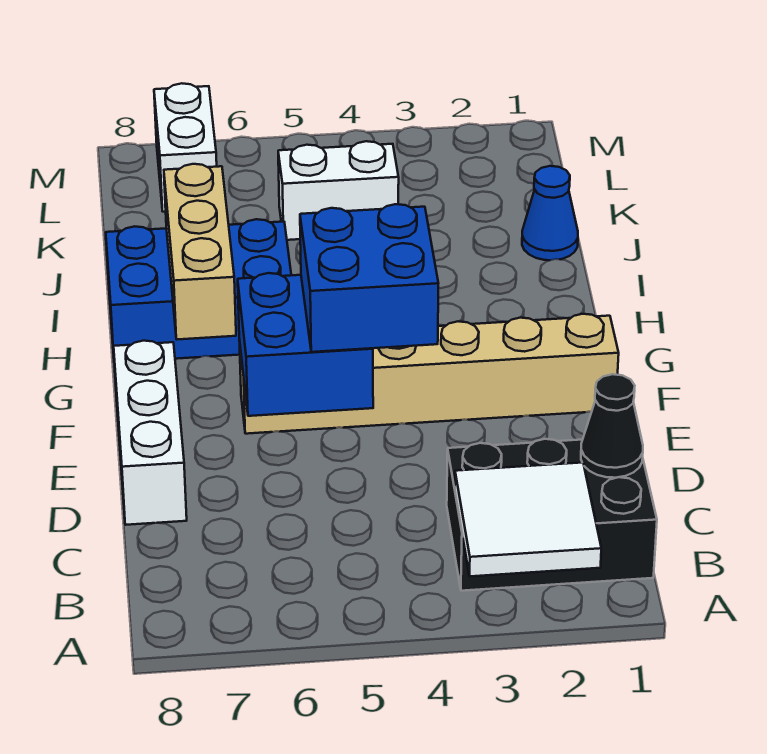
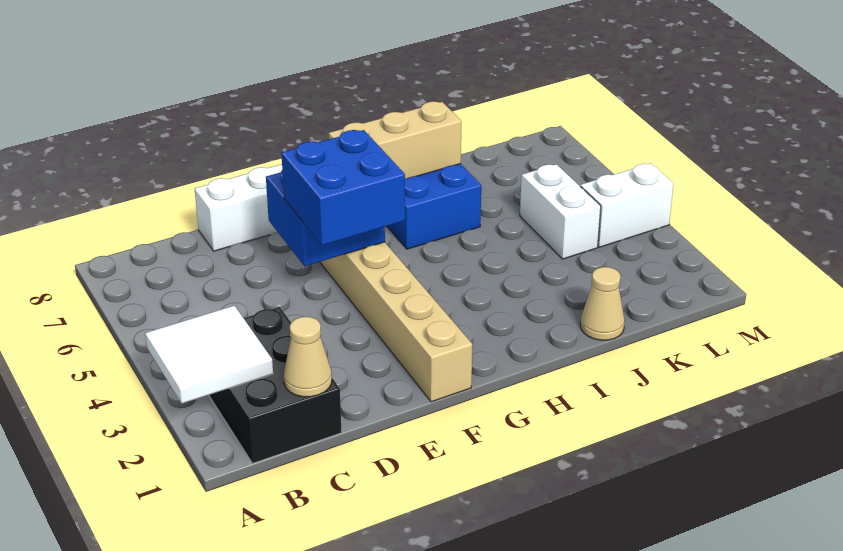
black cone C1 level 2 -> tan cone C1 level 2
blue cone J1 level 1 -> tan cone J1 level 1
white brick L7:M7 level 1 -> white brick L4:M4 level 1

